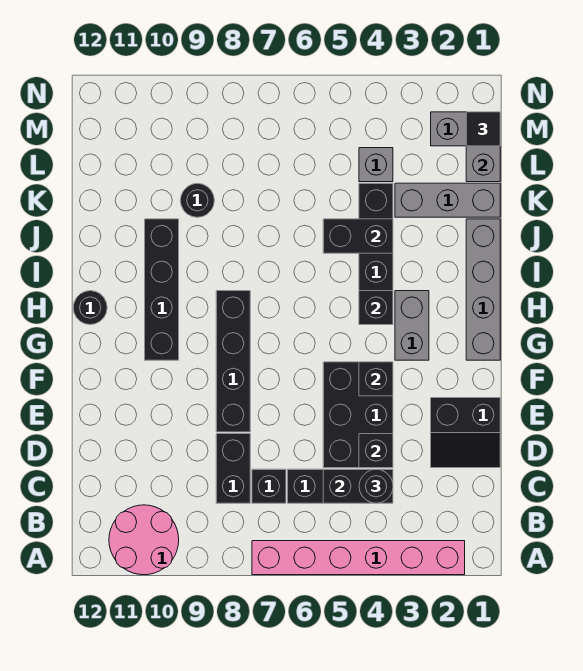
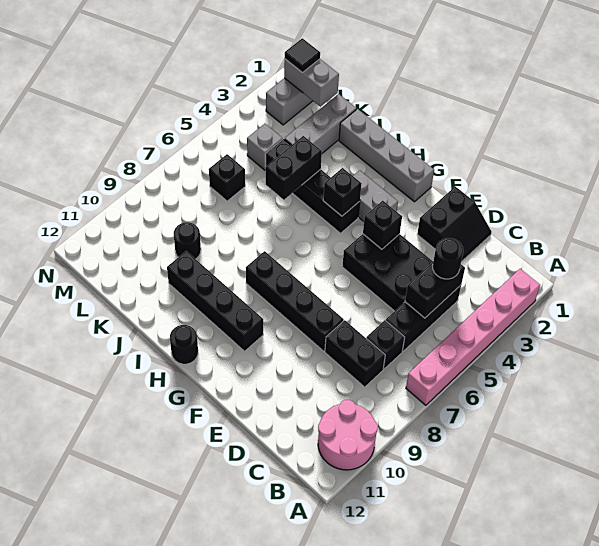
black brick D4 level 2 -> black brick L6 level 1

